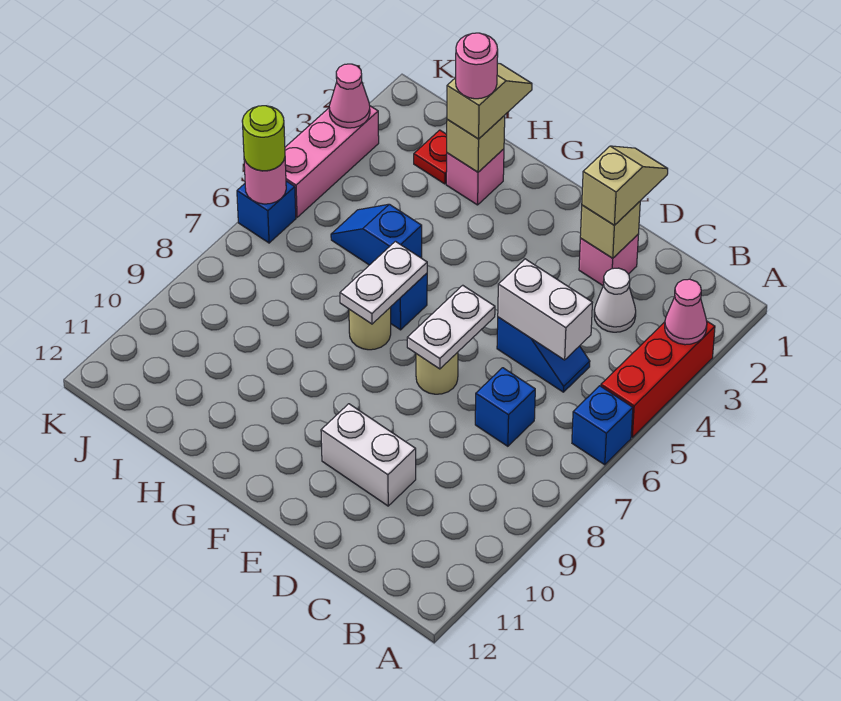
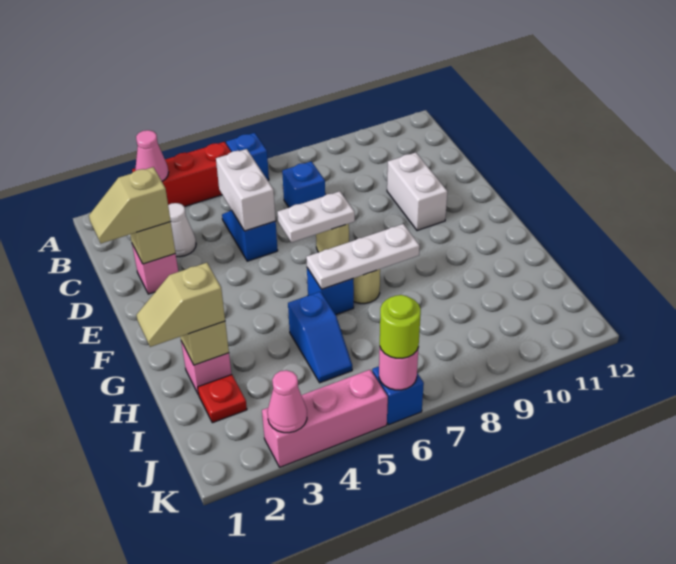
white plate G6:G7 level 2 -> white plate G6:G8 level 2
pink round brick H2 level 4 -> none

